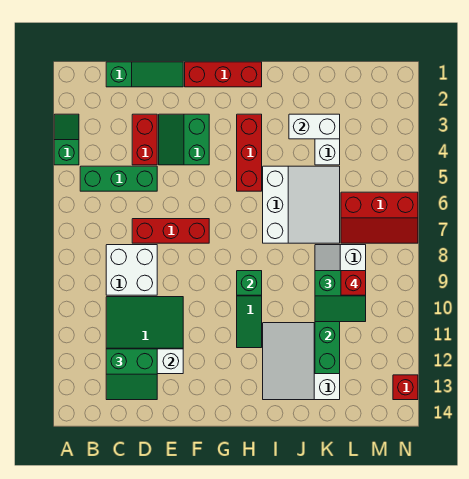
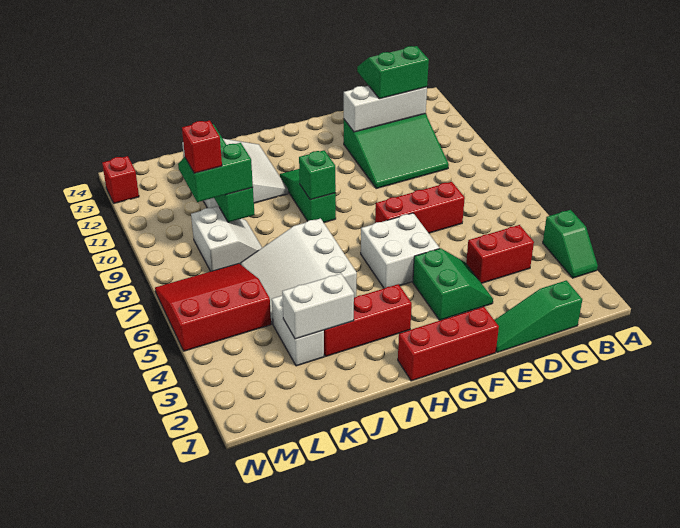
green brick B5:D5 level 1 -> none
white brick C8:D9 level 1 -> white brick F5:G6 level 1
red brick D3:D4 level 1 -> red brick C4:D4 level 1
red brick H3:H5 level 1 -> red brick H3:J3 level 1
red slope L6:N7 level 1 top 6 -> red slope L5:N7 level 1 top 5

